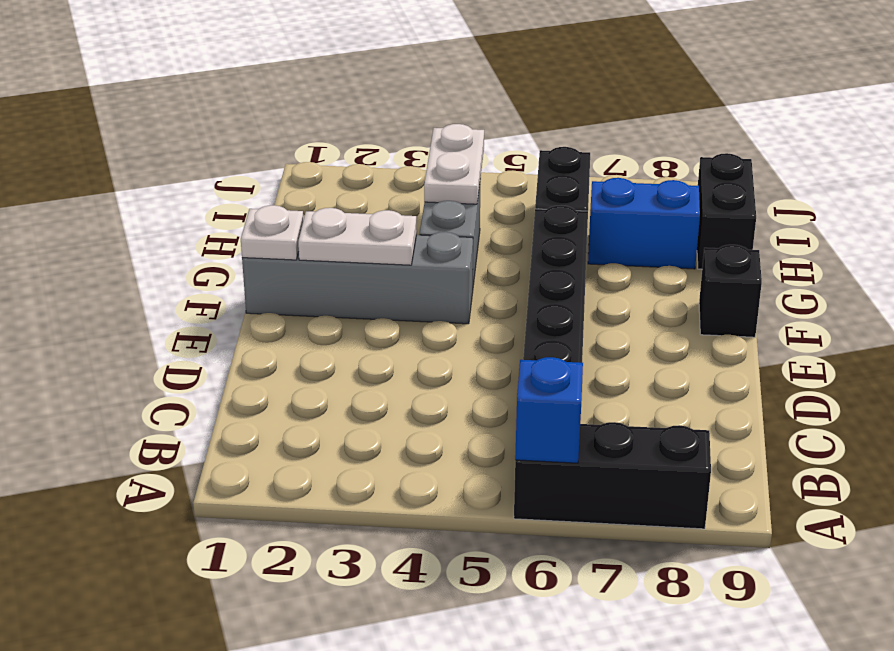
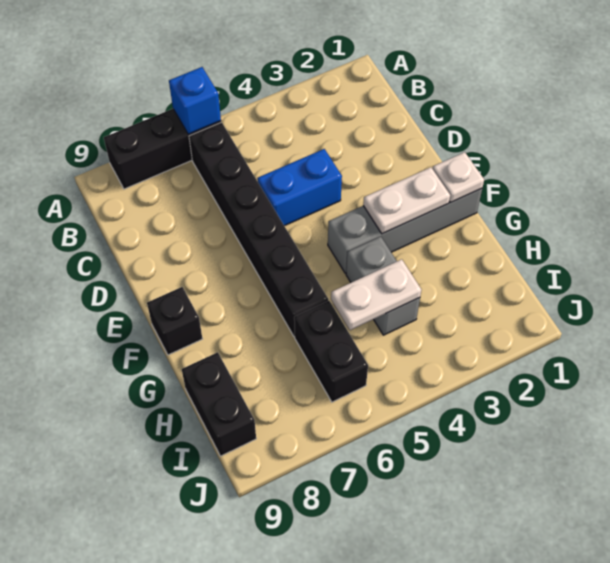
white plate H4:I4 level 2 -> white plate H4:H5 level 2
blue brick H7:H8 level 1 -> blue brick D4:D5 level 1

